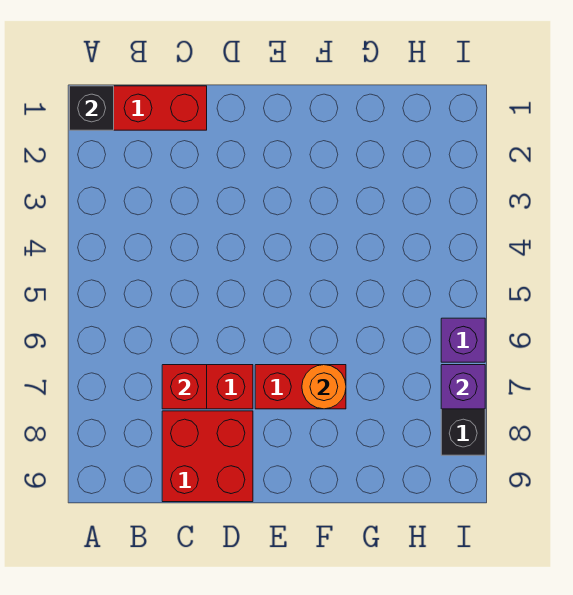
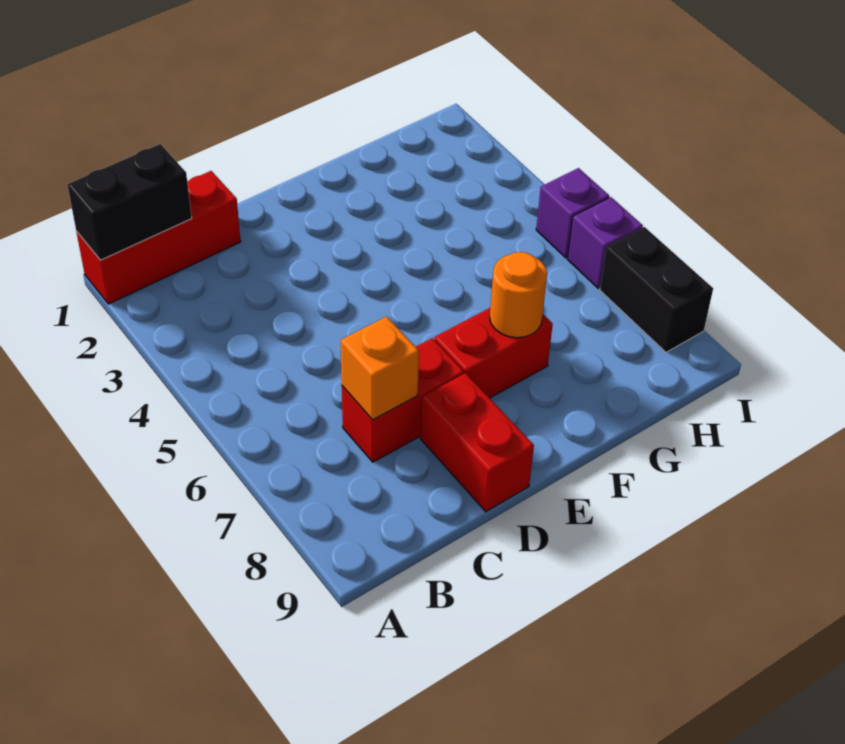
black brick A1 level 2 -> black brick A1:B1 level 2
red brick C7 level 2 -> orange brick C7 level 2
red brick C8:D9 level 1 -> red brick D8:D9 level 1
purple brick I7 level 2 -> purple brick I5 level 1

